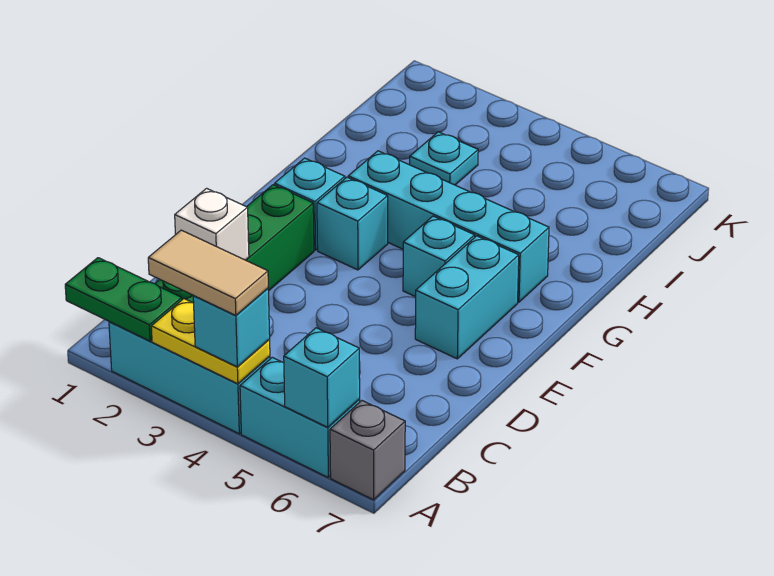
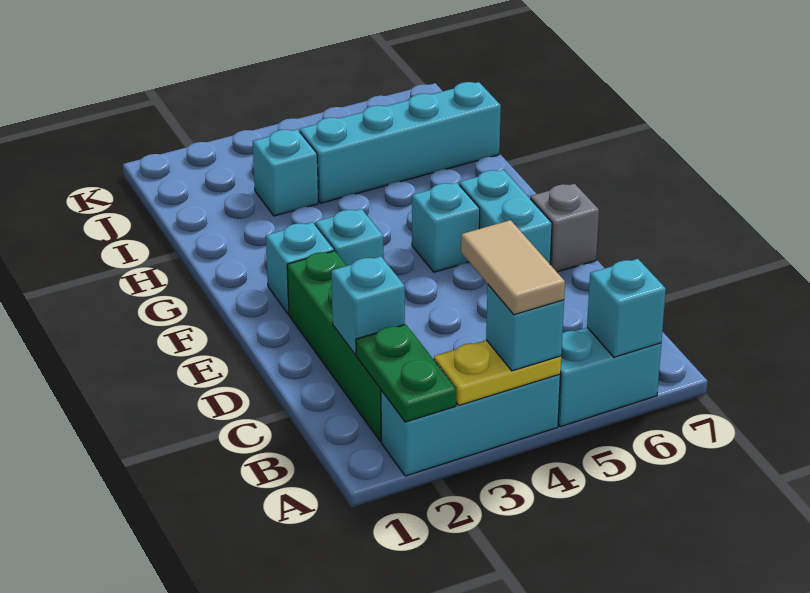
green plate A1:A2 level 2 -> green plate A2:B2 level 2
tan tile A3:A4 level 4 -> tan tile A4:B4 level 4
grey brick A7 level 1 -> grey brick E7 level 1
white brick C2 level 2 -> cyan brick C2 level 2
cyan brick G3:G6 level 1 -> cyan brick I4:I7 level 1
cyan plate I3 level 1 -> cyan brick I3 level 1

